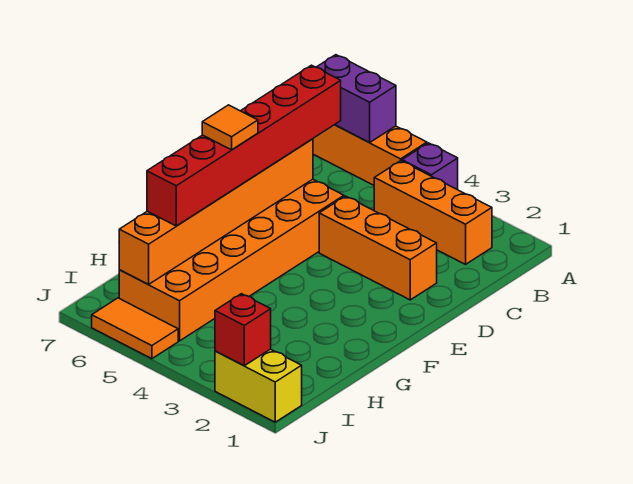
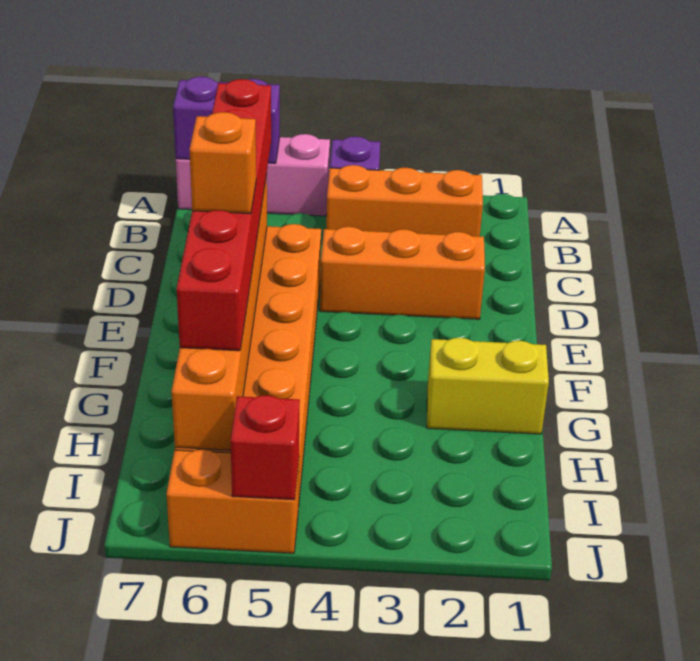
orange brick A5:A7 level 1 -> pink brick A5:A7 level 1
orange tile F6 level 4 -> orange brick F6 level 4
yellow brick J1:J2 level 1 -> yellow brick G1:G2 level 1
red brick J2 level 2 -> red brick J5 level 2
orange tile J5:J6 level 1 -> orange brick J5:J6 level 1

